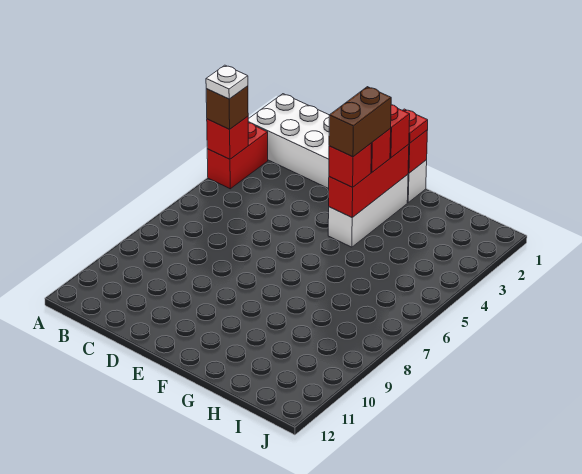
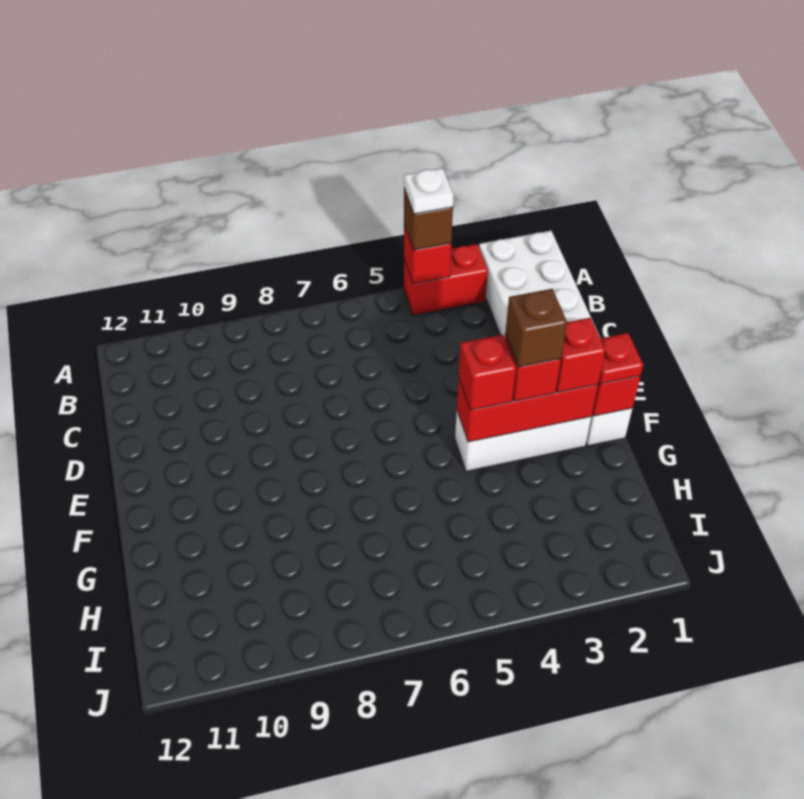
brown brick F3:F4 level 4 -> brown brick F3 level 4

